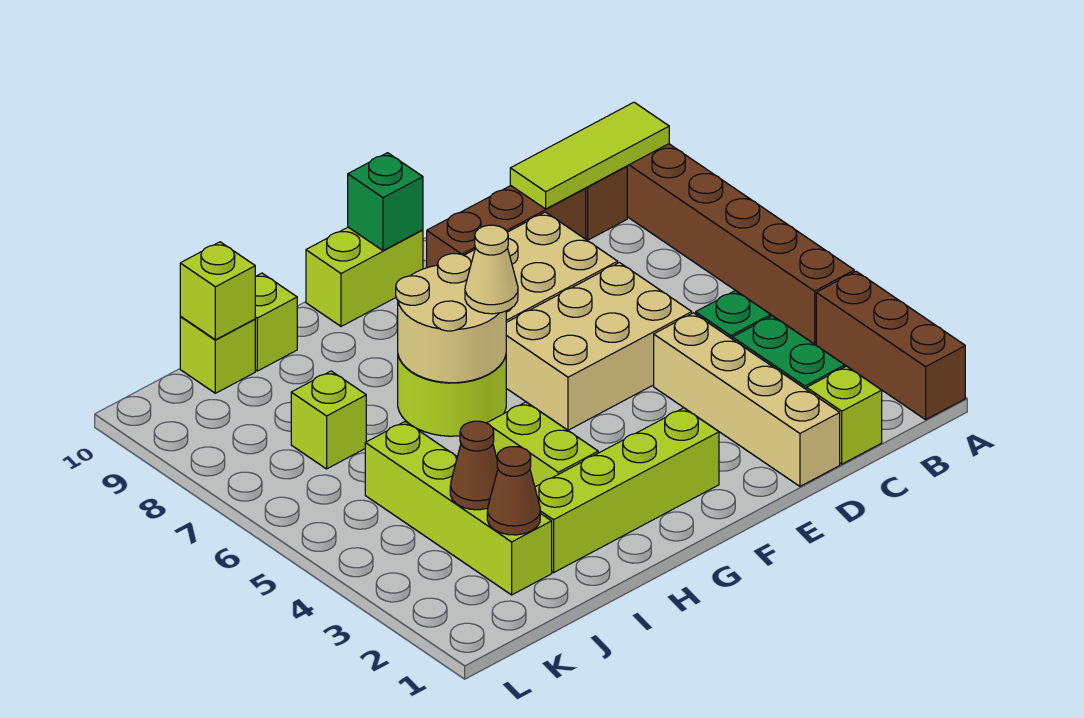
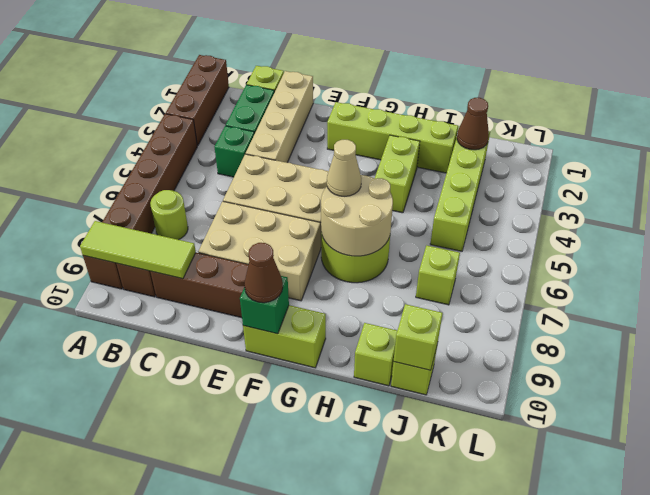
none -> lime round brick B7 level 1
brown cone J3 level 2 -> brown cone F10 level 3

